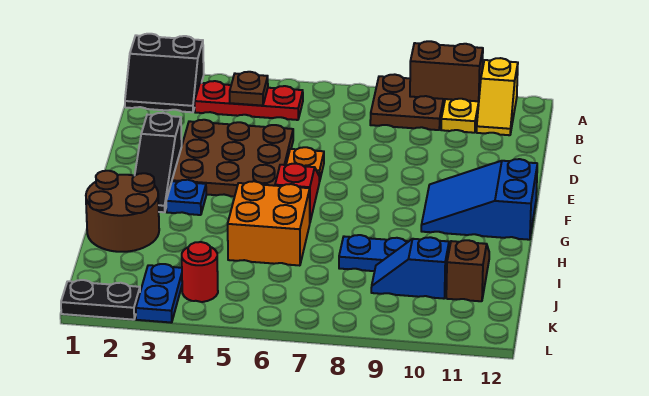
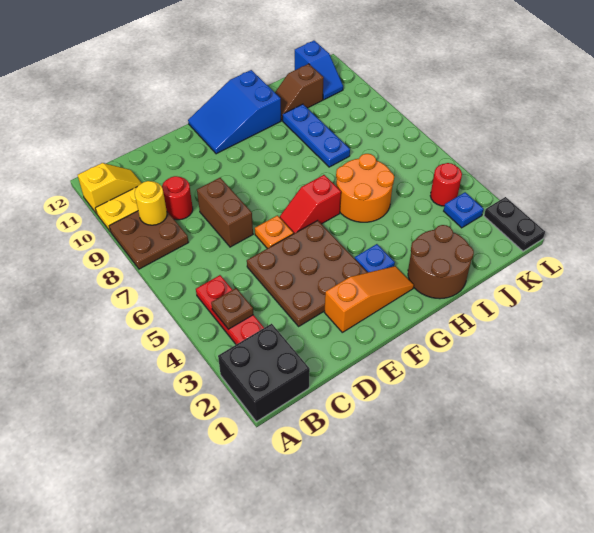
black slope A1:B2 level 1 top A -> black brick A1:B2 level 1
brown brick A9:A10 level 2 -> brown brick D7:D8 level 1
none -> yellow round brick B9 level 2
none -> red round brick C9 level 1
black slope E2:G2 level 1 top E -> orange slope E2:G2 level 1 top E
blue slope F10:G12 level 1 top 12 -> blue slope F11:H12 level 1 top H
orange brick H5:I6 level 1 -> orange round brick H5:I6 level 1
blue slope J9:J10 level 1 top 10 -> blue slope K11:K12 level 1 top 12
blue plate K3:L3 level 1 -> blue plate K3 level 1

